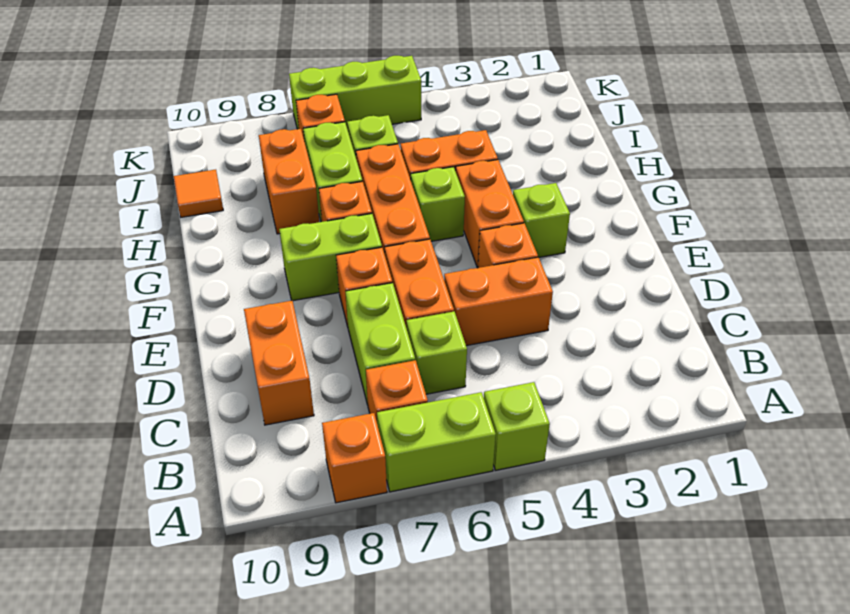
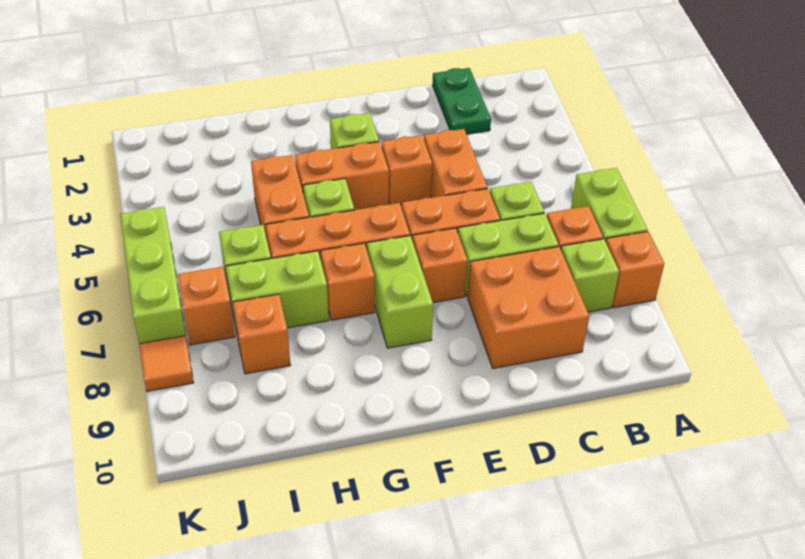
lime brick A5 level 1 -> lime brick B8 level 1
none -> green plate C1:C2 level 1
orange brick C9:D9 level 1 -> orange brick C8:D9 level 1
orange brick H8:I8 level 1 -> orange brick I8 level 1
orange tile I10 level 1 -> orange tile K8 level 1

